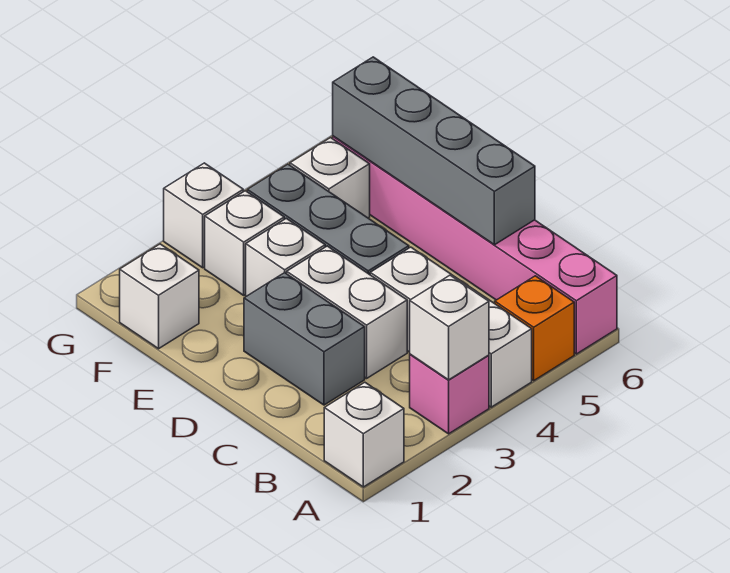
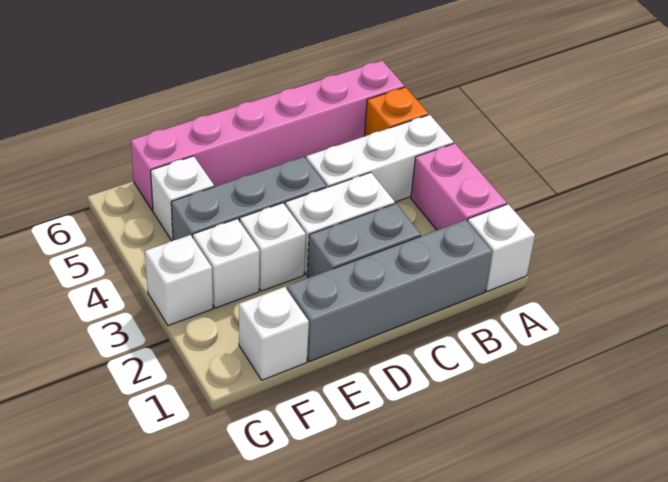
pink brick A3 level 1 -> pink brick A2:A3 level 1
white brick A3 level 2 -> none
grey brick C6:F6 level 2 -> grey brick B1:E1 level 1

